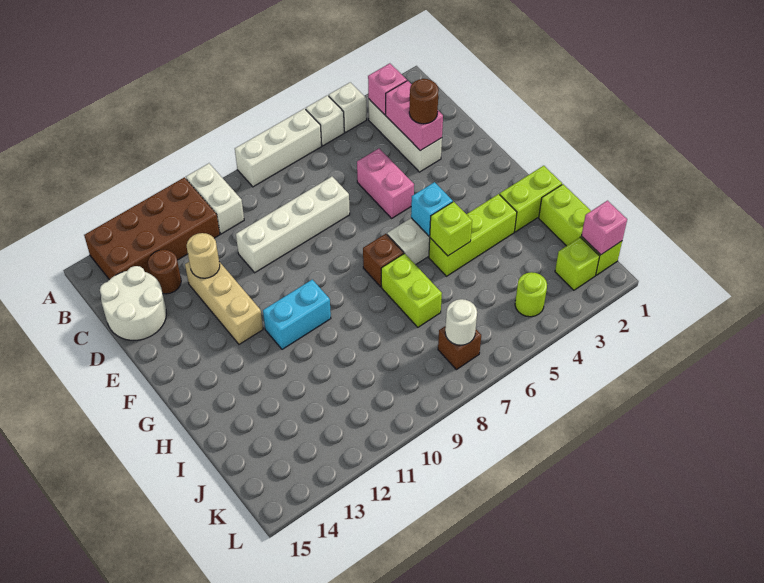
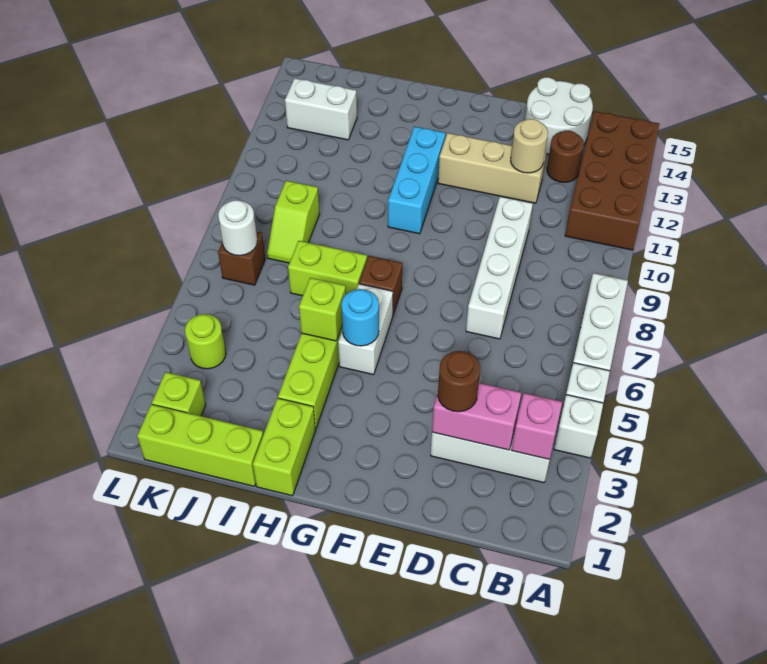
white brick A10:B10 level 1 -> white brick J13:K13 level 1
pink brick D5:E5 level 1 -> none
cyan brick G5 level 2 -> cyan round brick G5 level 2
cyan brick G10:G11 level 1 -> cyan brick G10:G12 level 1
none -> lime slope J8:J9 level 1 top 9
pink brick K1 level 2 -> none

